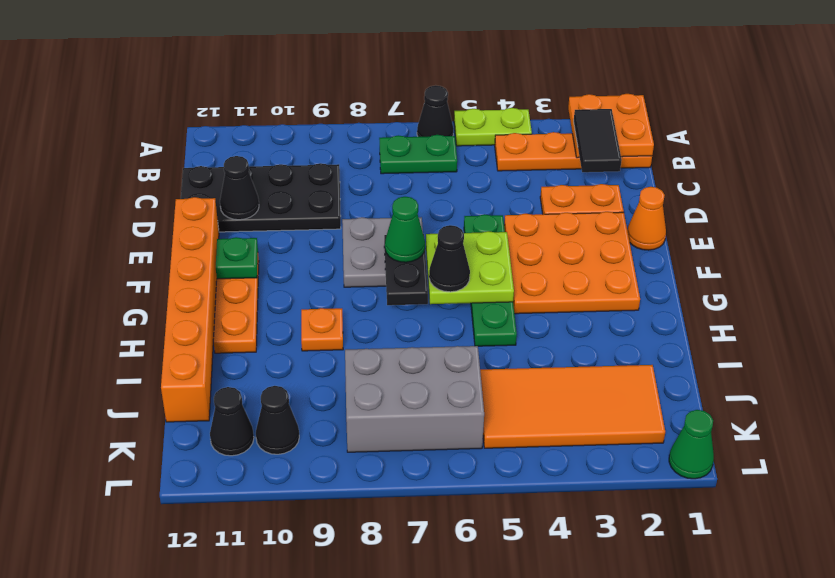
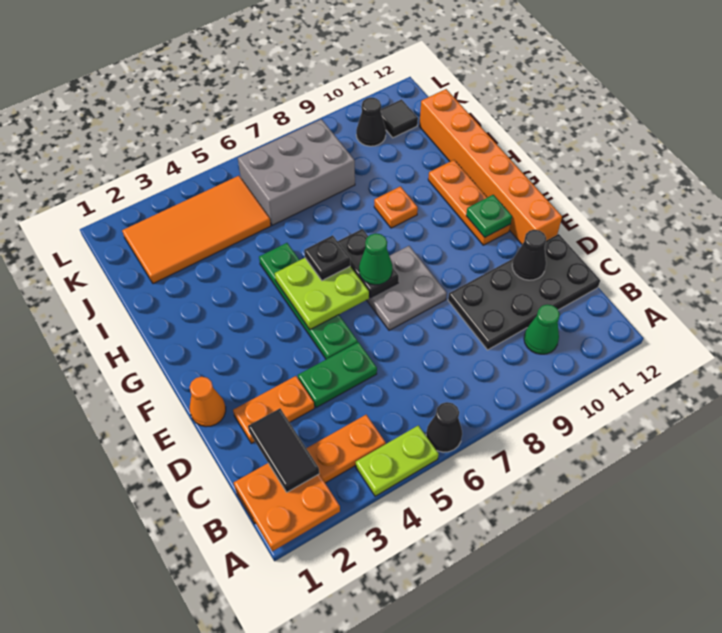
green plate B6:B7 level 1 -> green plate D4:D5 level 1
orange plate E2:G4 level 1 -> none
black cone G6 level 3 -> black plate G6 level 3
black cone K11 level 1 -> black tile K11 level 1
green cone L1 level 1 -> green cone B10 level 1

